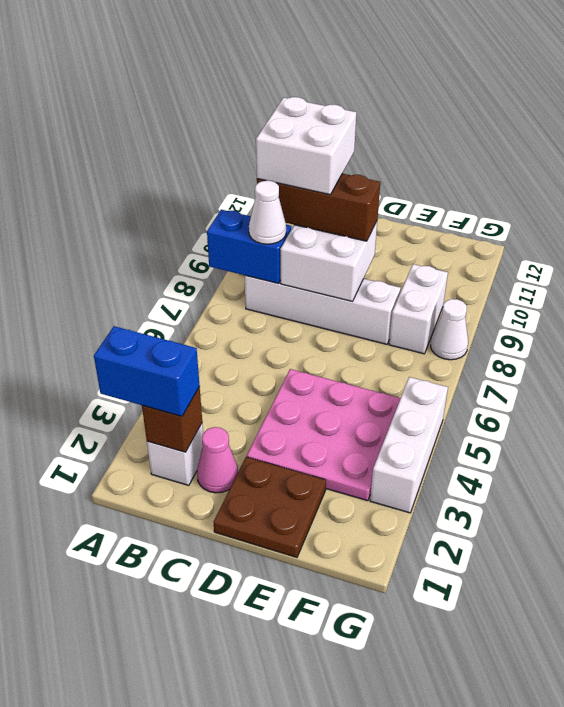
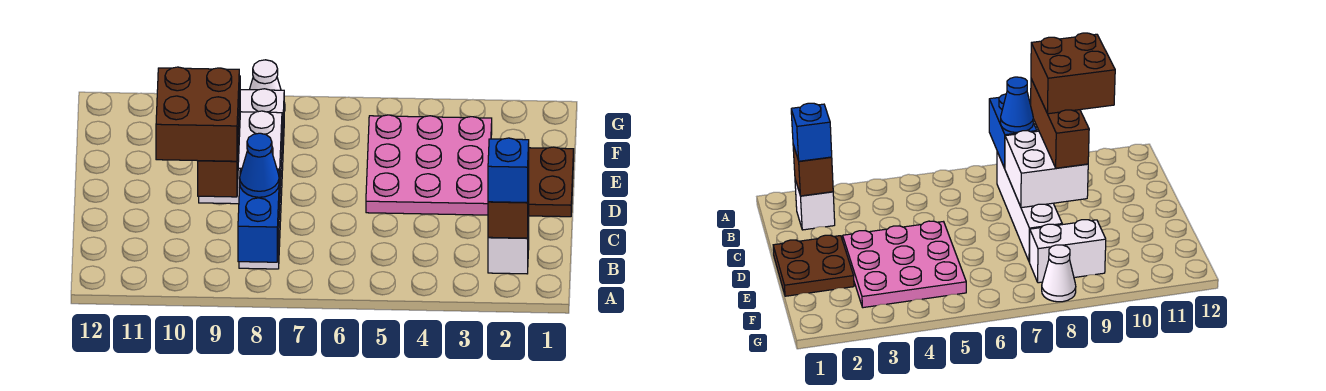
blue brick A2:B2 level 3 -> blue brick B2 level 3
white cone B8 level 3 -> blue cone B8 level 3
white brick B9:C10 level 4 -> brown brick B9:C10 level 4
pink cone C2 level 1 -> none
white brick G3:G5 level 1 -> none

